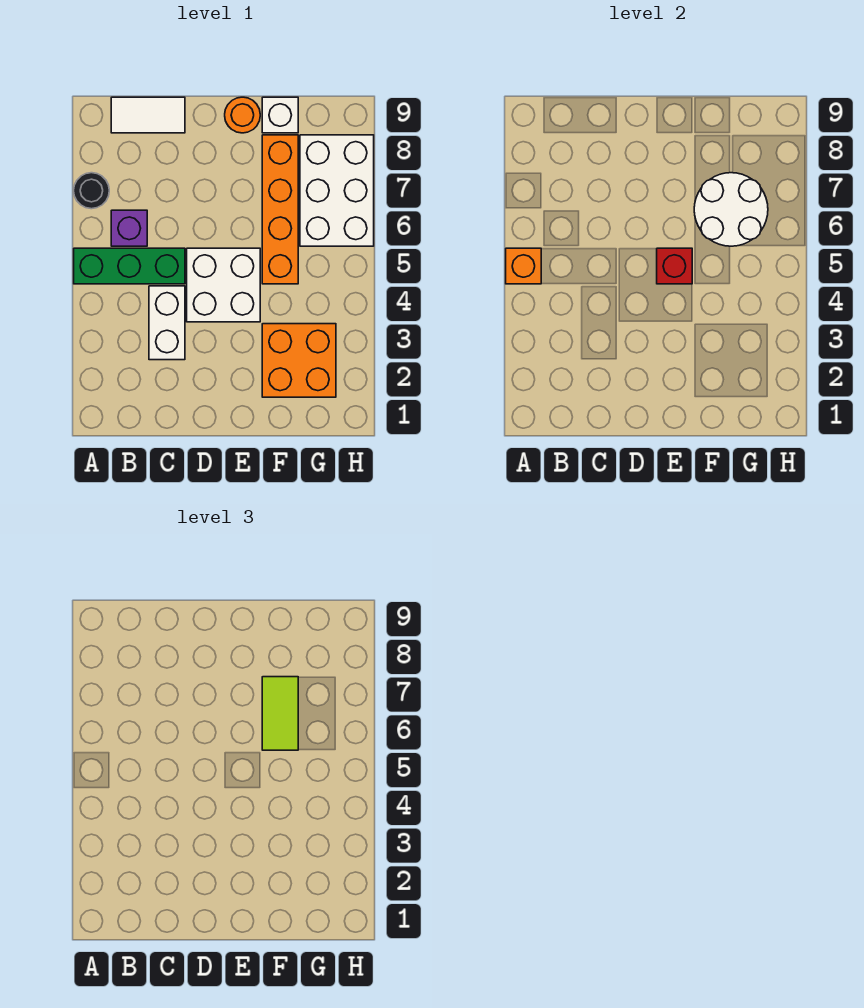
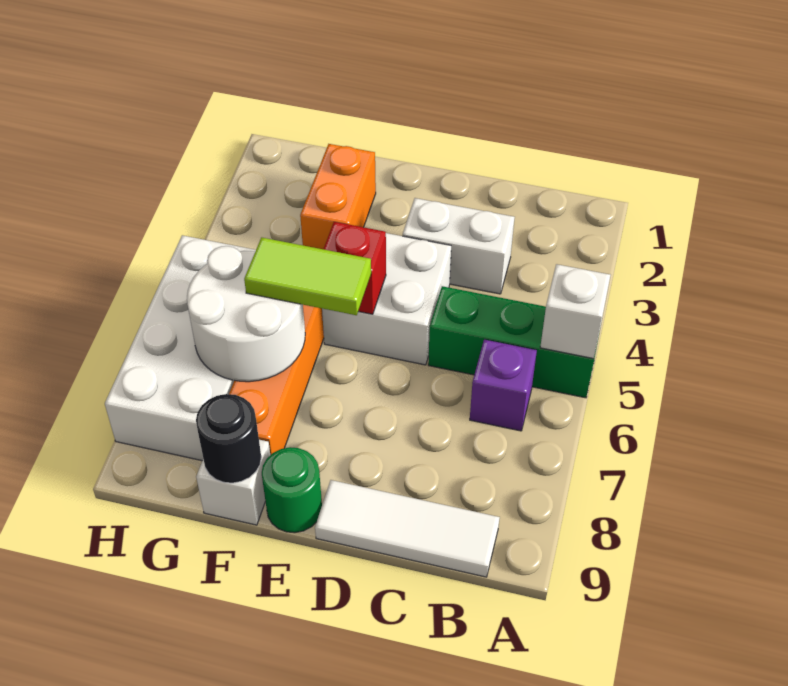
orange brick A5 level 2 -> white brick A5 level 2
black round brick A7 level 1 -> black round brick F9 level 2
white tile B9:C9 level 1 -> white tile B9:D9 level 1
white brick C3:C4 level 1 -> white brick C3:D3 level 1
orange round brick E9 level 1 -> green round brick E9 level 1
orange brick F2:G3 level 1 -> orange brick F2:F3 level 1
lime tile F6:F7 level 3 -> lime tile E6:F6 level 3
white brick G6:H8 level 1 -> white brick G5:H8 level 1

